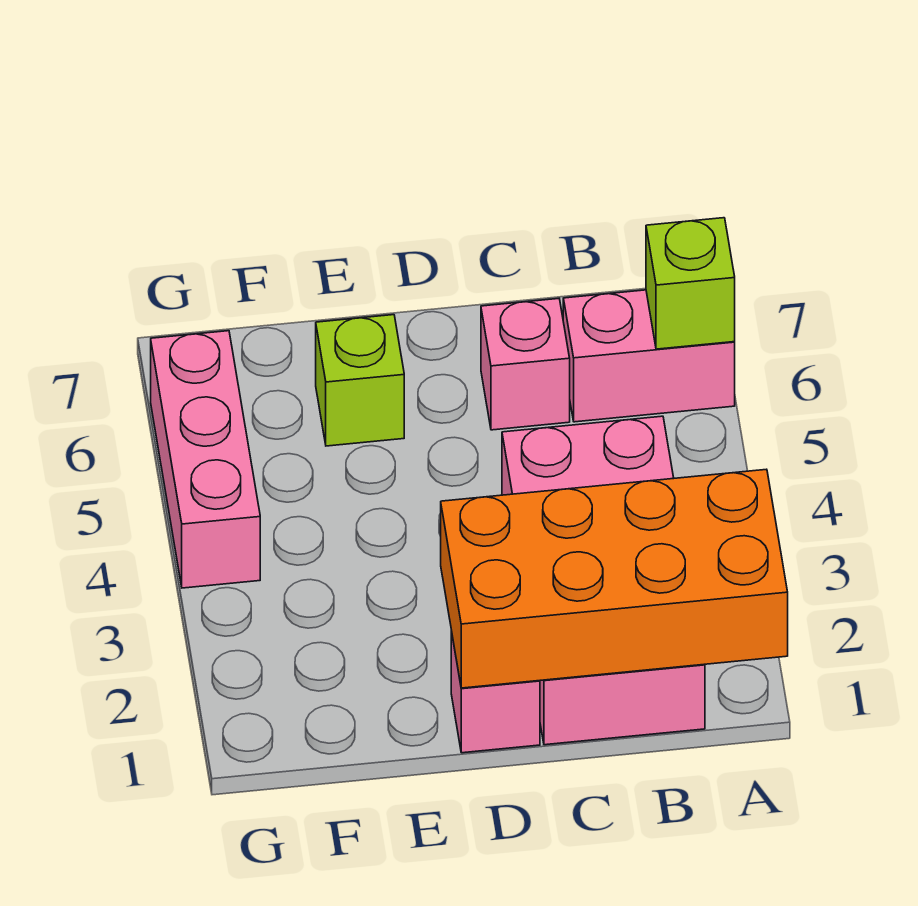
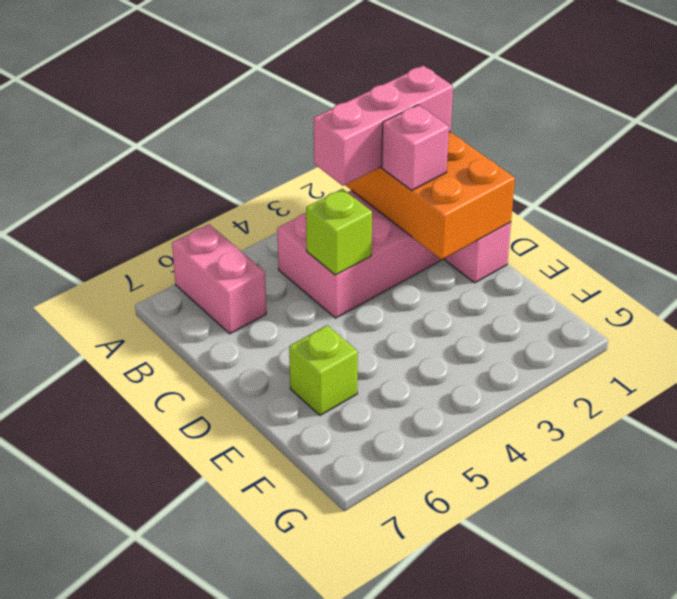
lime brick A6 level 2 -> lime brick C4 level 2
pink brick C6 level 1 -> pink brick C2 level 3
pink brick G4:G6 level 1 -> pink brick B1:B3 level 3

